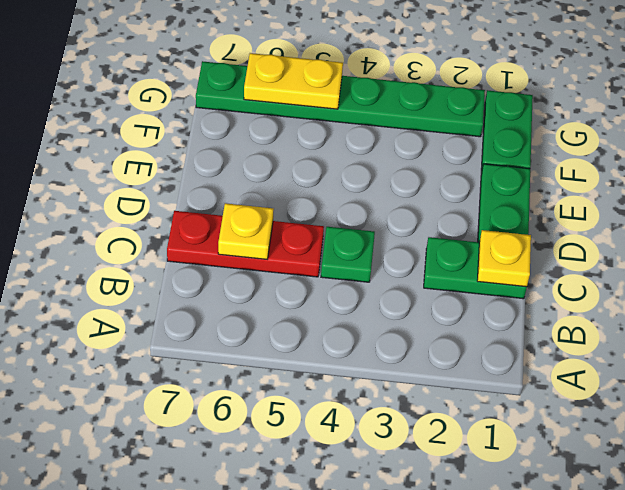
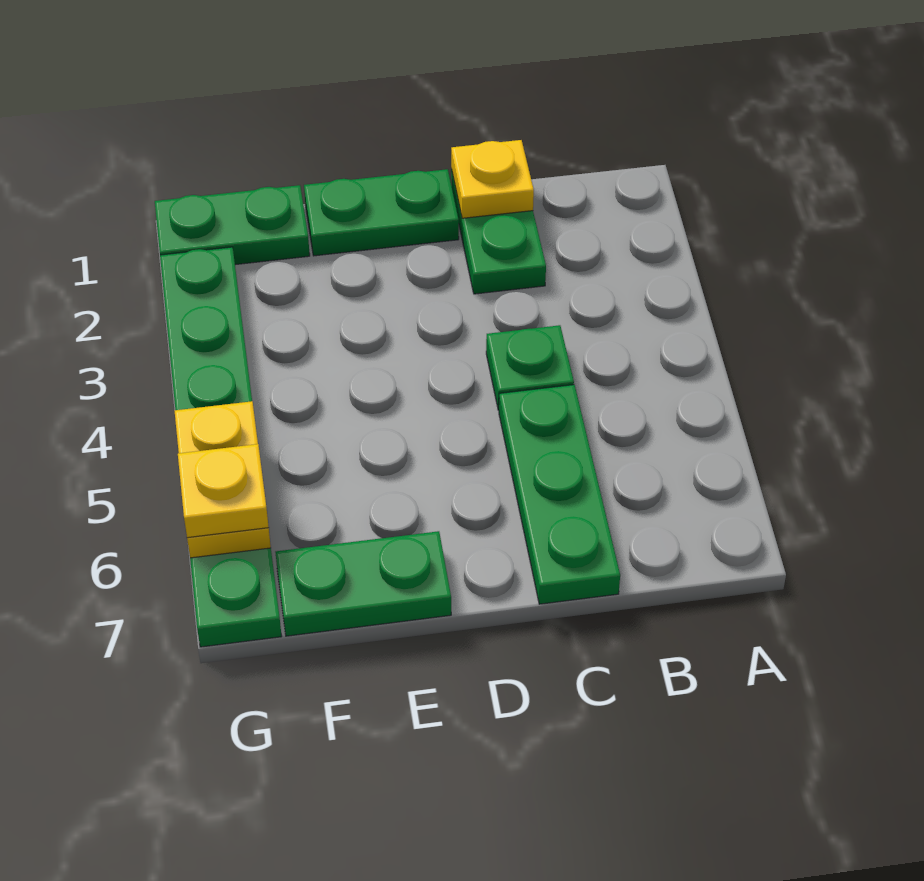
red plate C5:C7 level 1 -> green plate C5:C7 level 1
yellow plate C6 level 2 -> yellow plate G6 level 3
none -> green plate E7:F7 level 1

